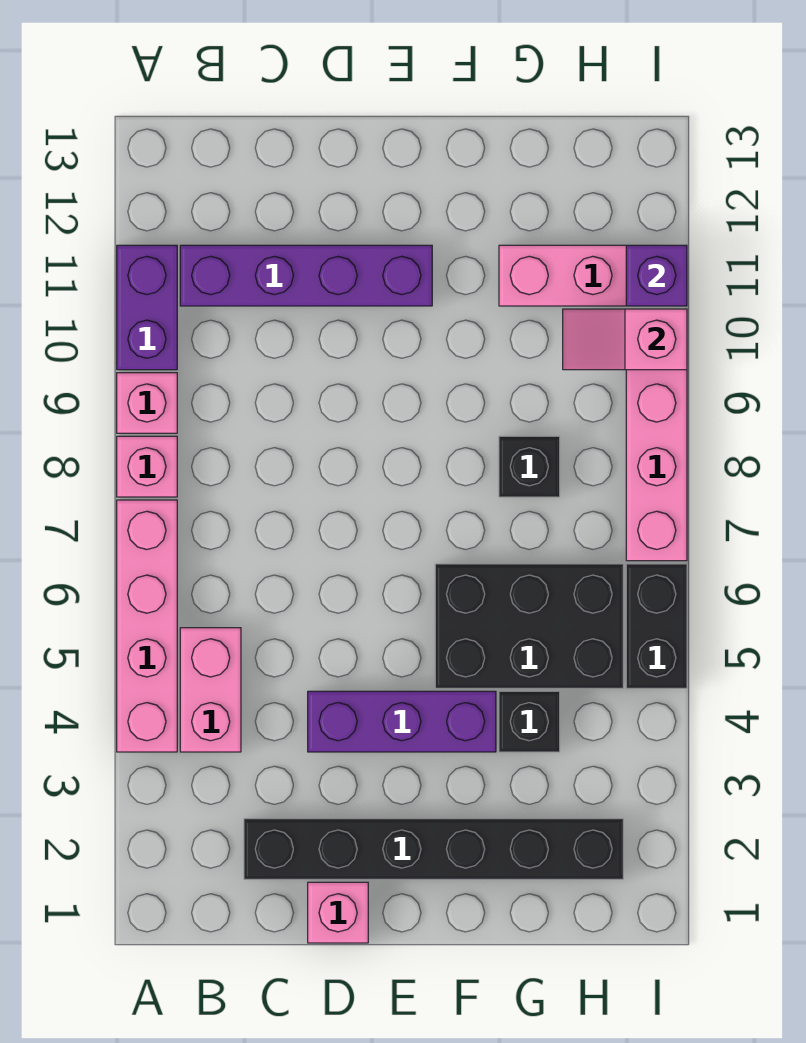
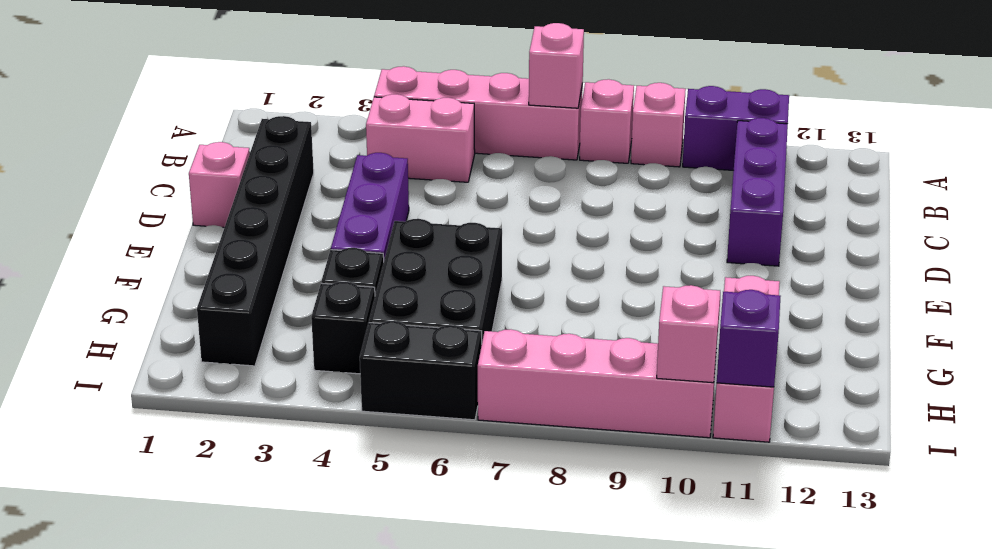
none -> pink brick A7 level 2
purple brick B11:E11 level 1 -> purple brick B11:D11 level 1
black brick G8 level 1 -> black brick H4 level 1

